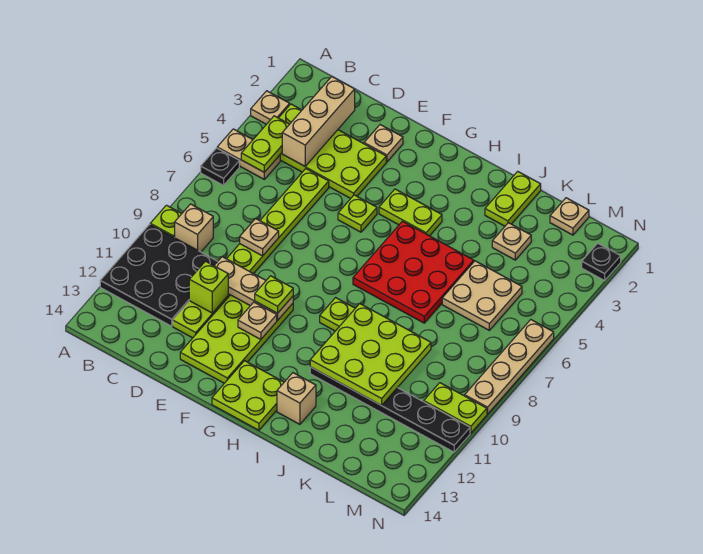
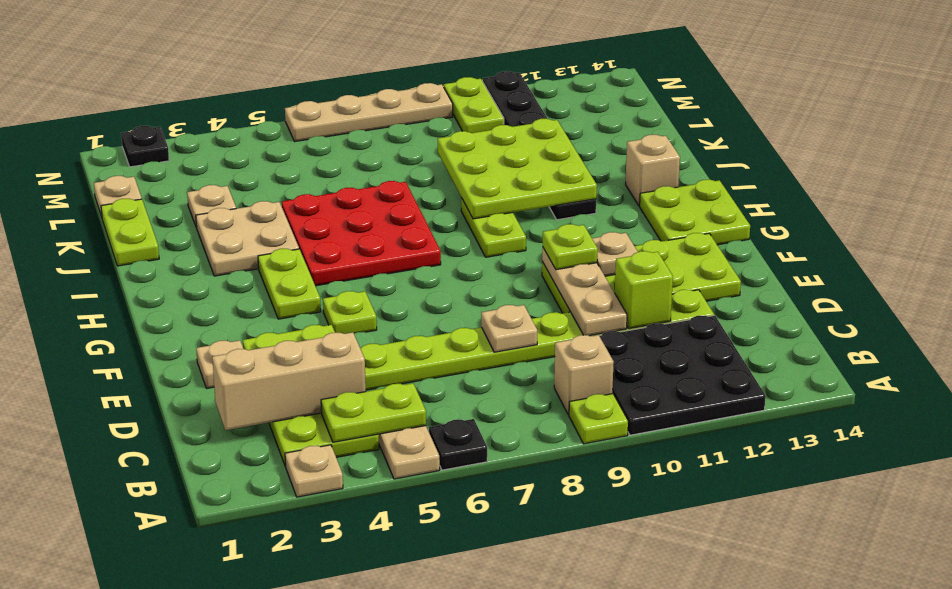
lime plate J1:J2 level 1 -> lime plate J1:K1 level 1
tan plate K5:L6 level 1 -> tan plate I3:J4 level 1

